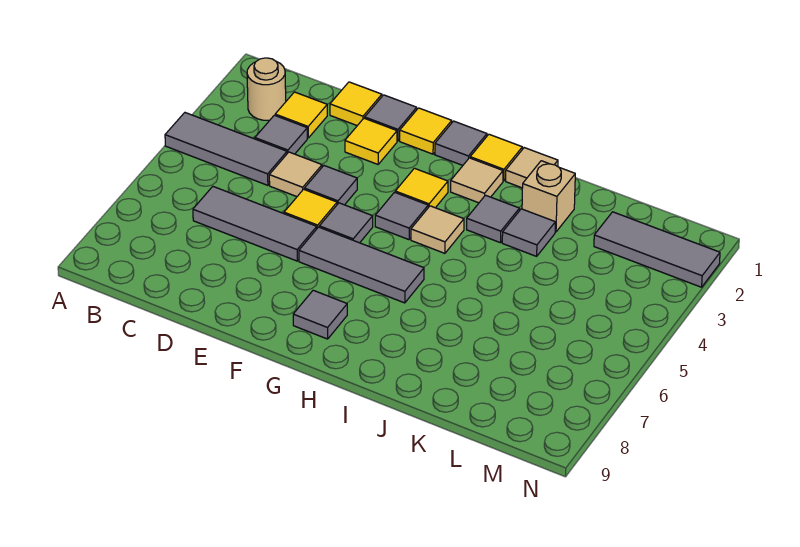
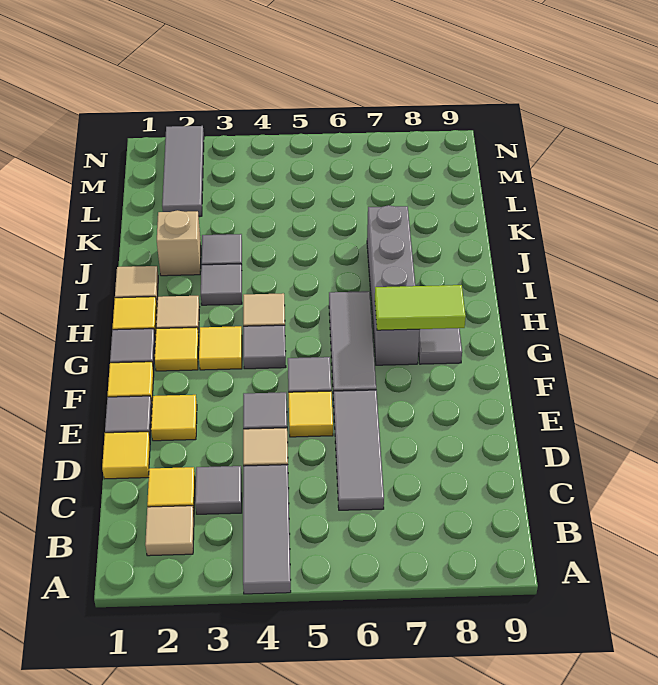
tan round brick B2 level 1 -> tan tile B2 level 1
none -> yellow tile G2 level 1
none -> grey brick G7:J7 level 1
none -> lime tile G7:G8 level 2

